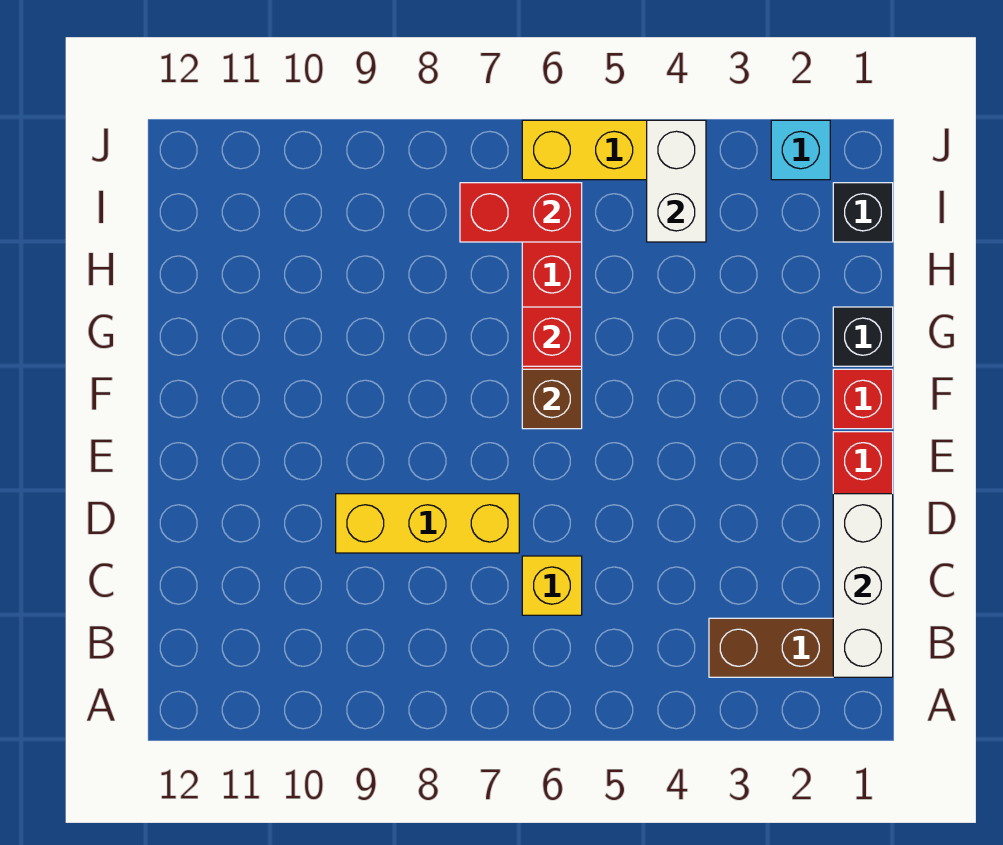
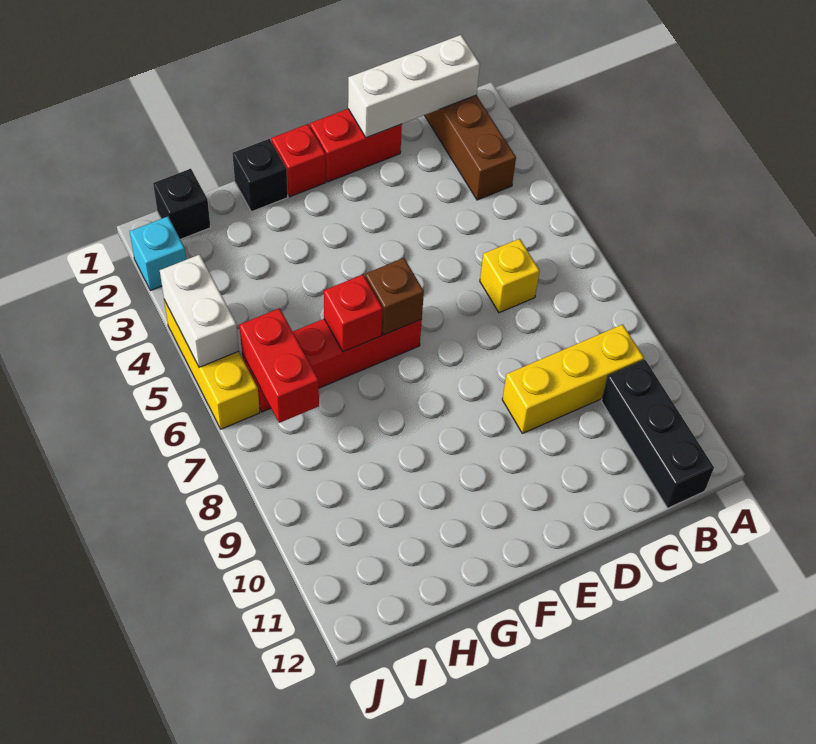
none -> black brick B10:B12 level 1
yellow brick D7:D9 level 1 -> yellow brick B9:D9 level 1
white brick I4:J4 level 2 -> white brick J4:J5 level 2

